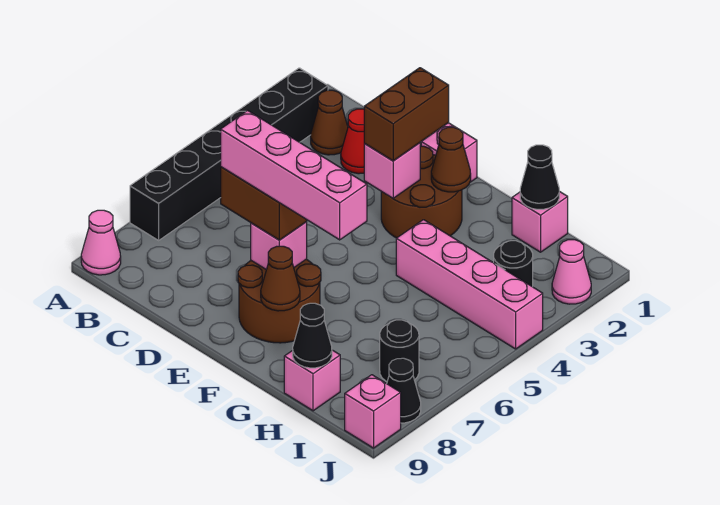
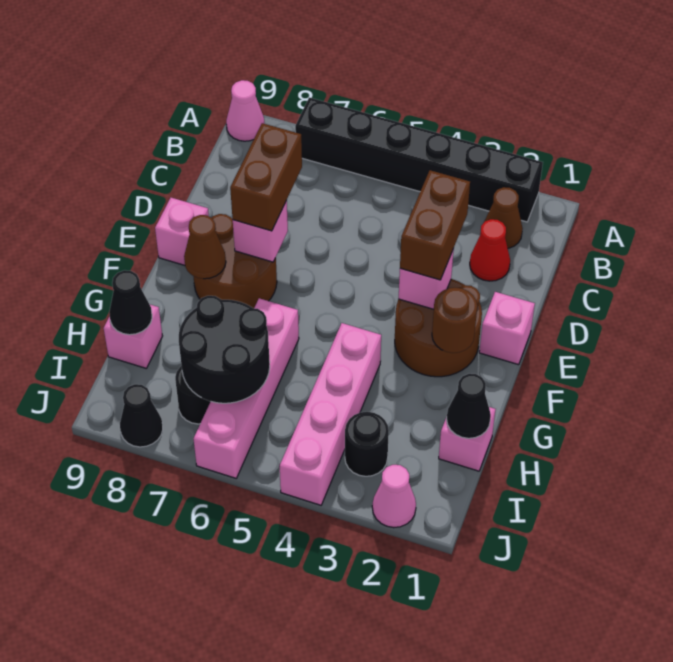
pink brick D7:G7 level 4 -> pink brick G6:J6 level 1
brown brick E2:E3 level 3 -> brown brick D3:E3 level 3
brown cone F2 level 2 -> brown round brick F2 level 2
none -> black round brick H6:I7 level 2
pink brick J9 level 1 -> pink brick E9 level 1

